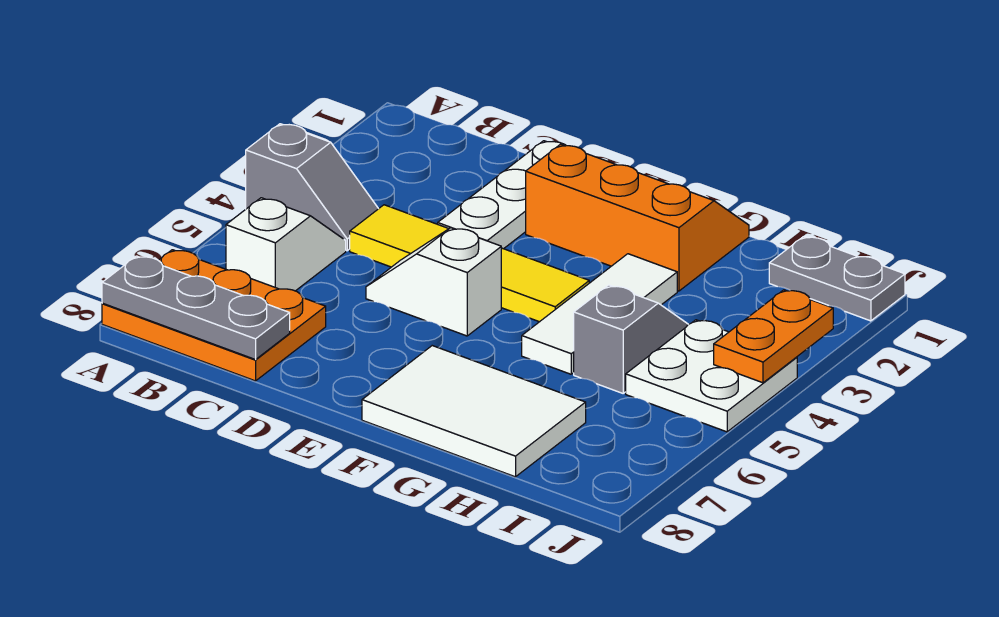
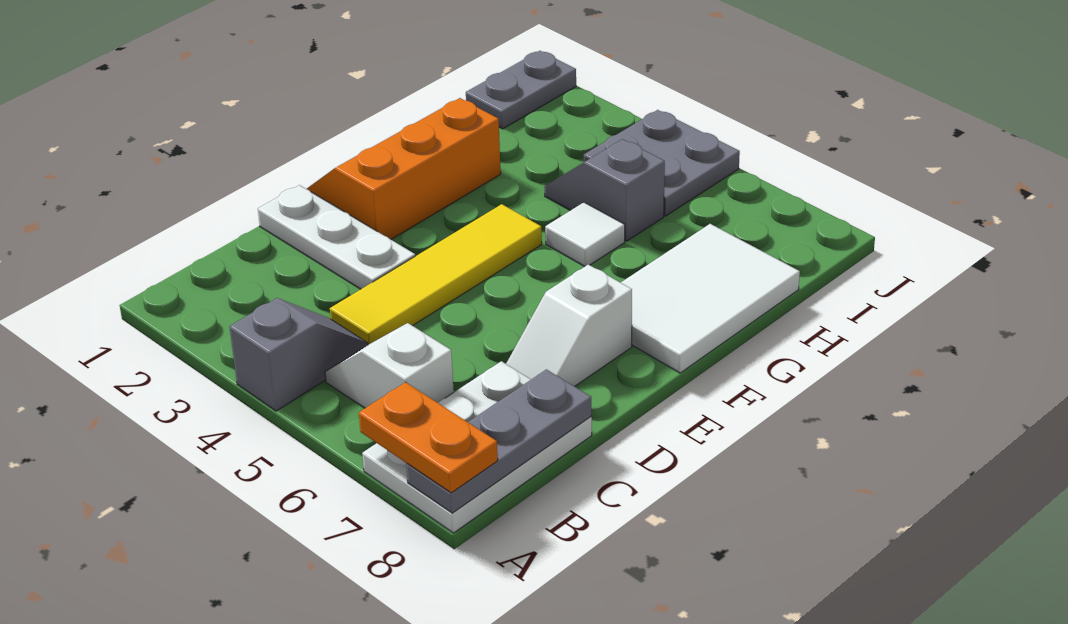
orange plate A7:C8 level 1 -> white plate A7:C8 level 1
white slope D5:E5 level 1 top E -> white slope D7:E7 level 1 top E
white tile G3:G5 level 1 -> white tile G5 level 1
white plate I4:J5 level 1 -> grey plate I4:J5 level 1
orange plate J3:J4 level 2 -> orange plate A7:A8 level 3

